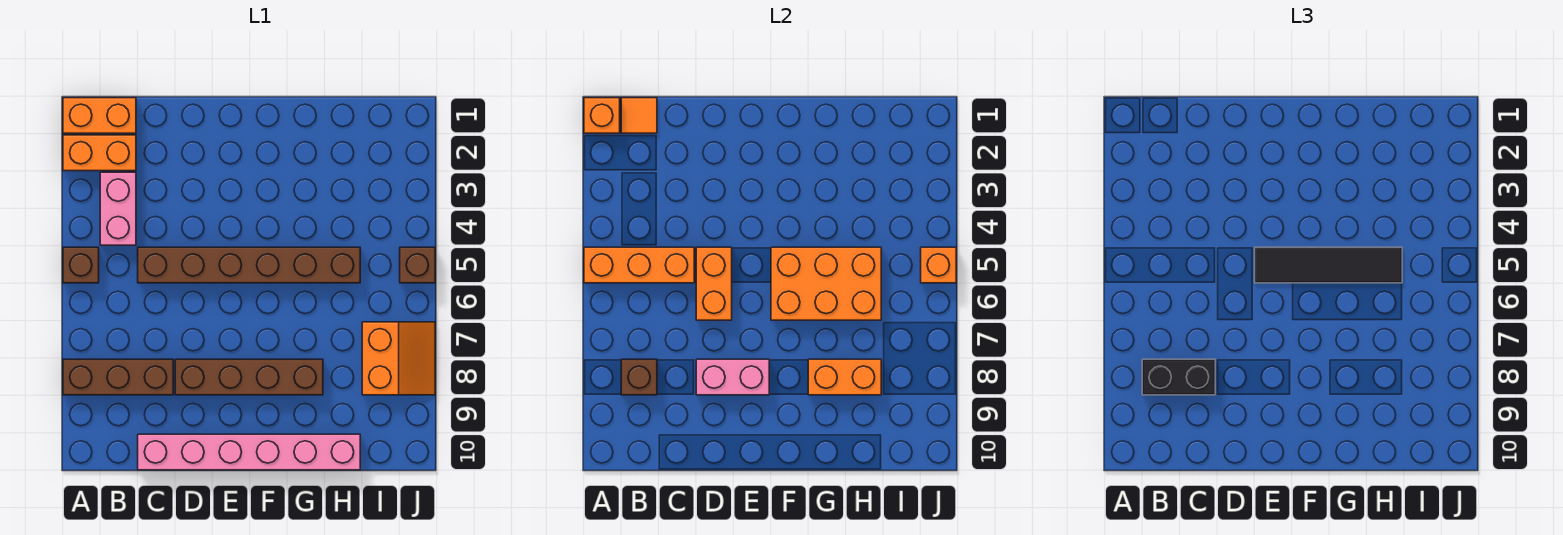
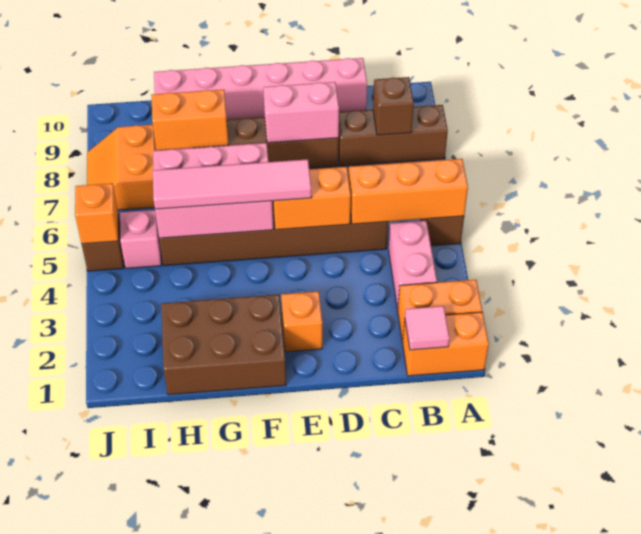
orange brick A1 level 2 -> orange brick E2 level 1
orange tile B1 level 2 -> pink tile B1 level 2
black brick B8:C8 level 3 -> none
orange brick D5:D6 level 2 -> orange brick D5:E5 level 2
black tile E5:H5 level 3 -> pink tile E5:H5 level 3
none -> brown brick F1:H2 level 1
orange brick F5:H6 level 2 -> pink brick F5:H6 level 2
none -> pink brick I5 level 1

